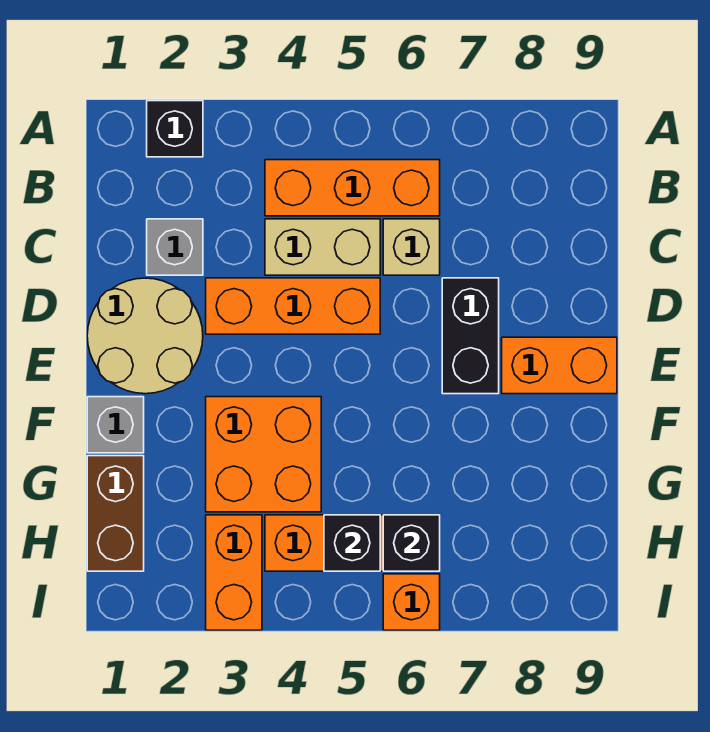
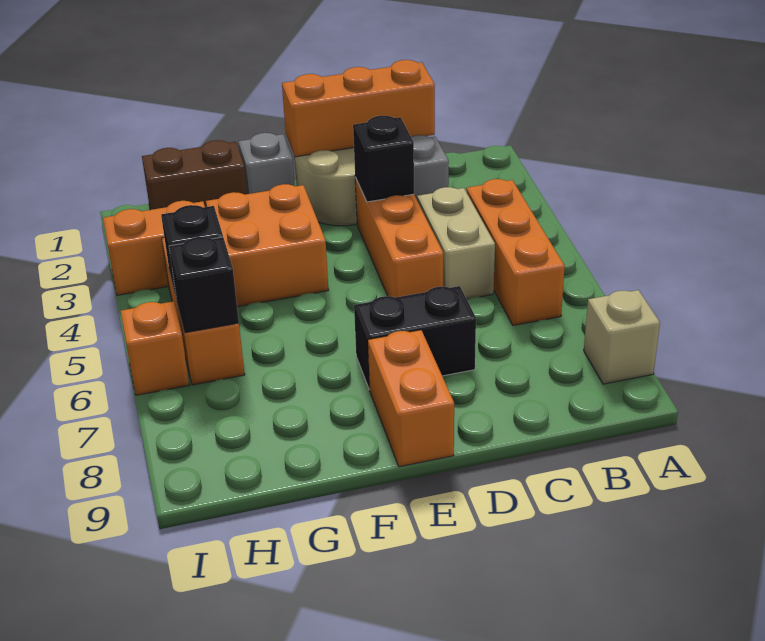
black brick A2 level 1 -> black brick D3 level 2
none -> orange brick C1:E1 level 2
tan brick C6 level 1 -> tan brick A8 level 1

